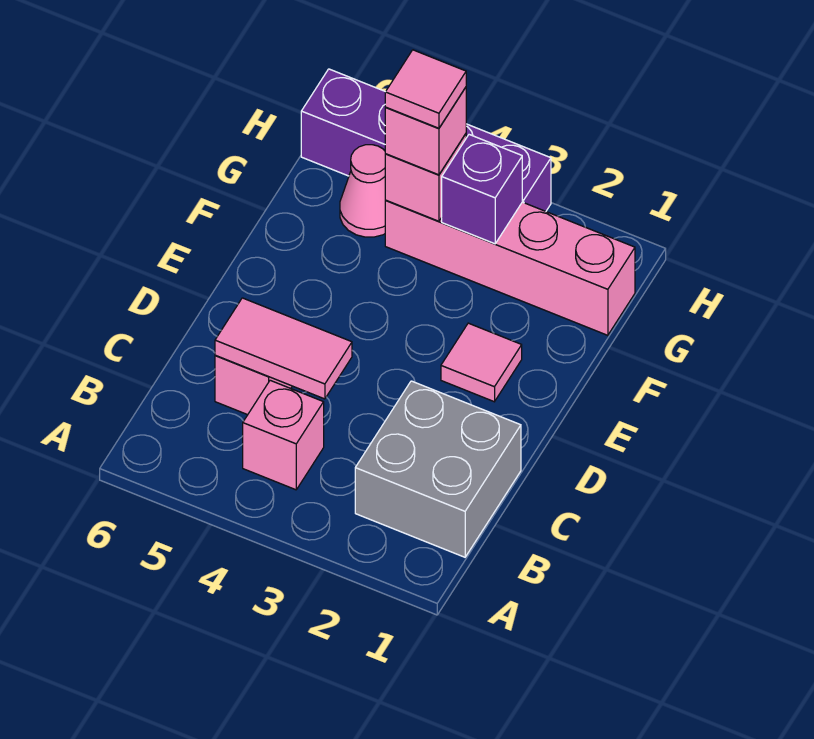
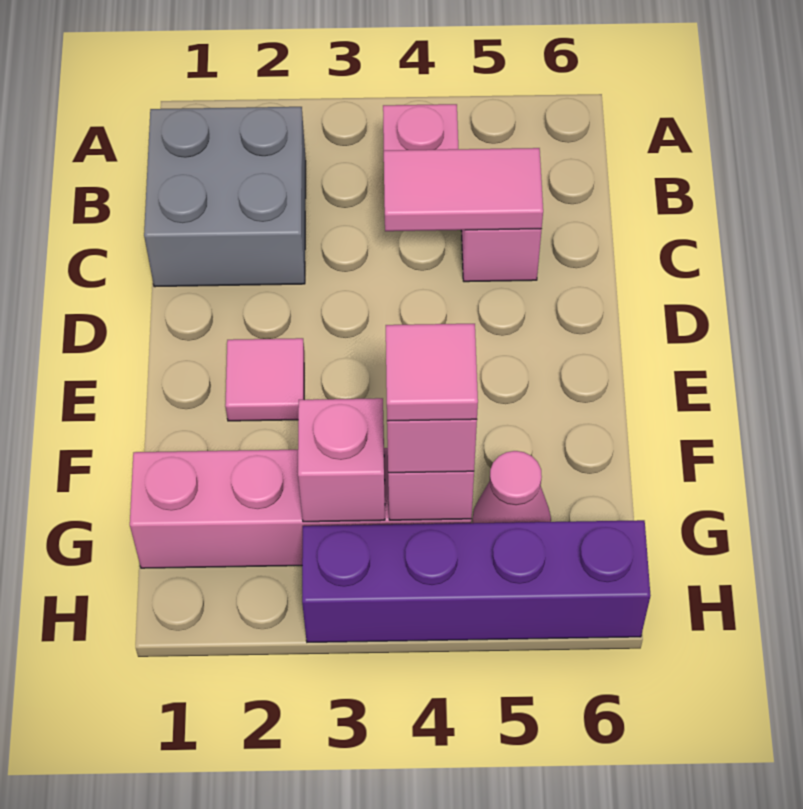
purple brick G3 level 2 -> pink brick G3 level 2

